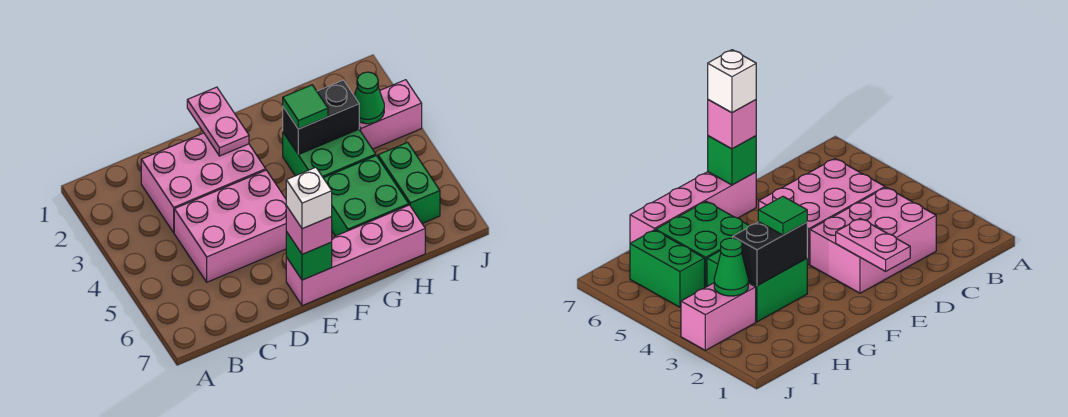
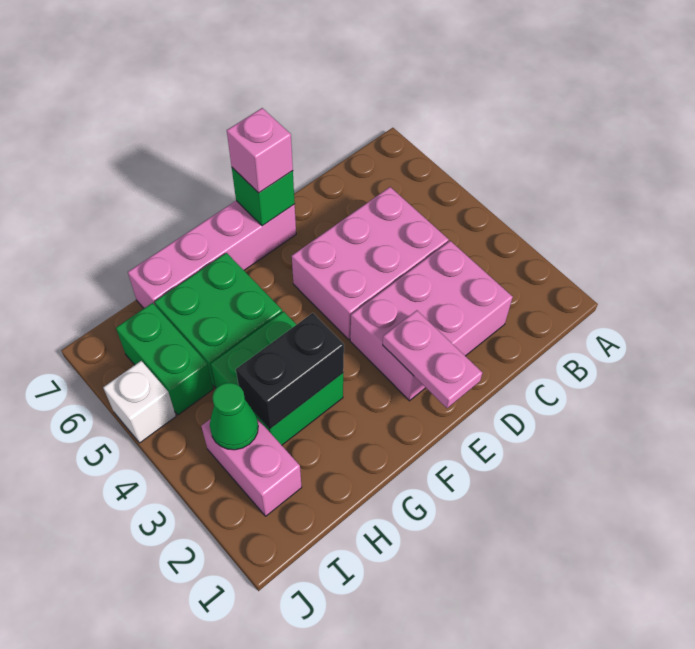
white brick E7 level 4 -> white brick J5 level 1
green tile G3 level 3 -> none
pink brick I3:J3 level 1 -> pink brick I2:I3 level 1

